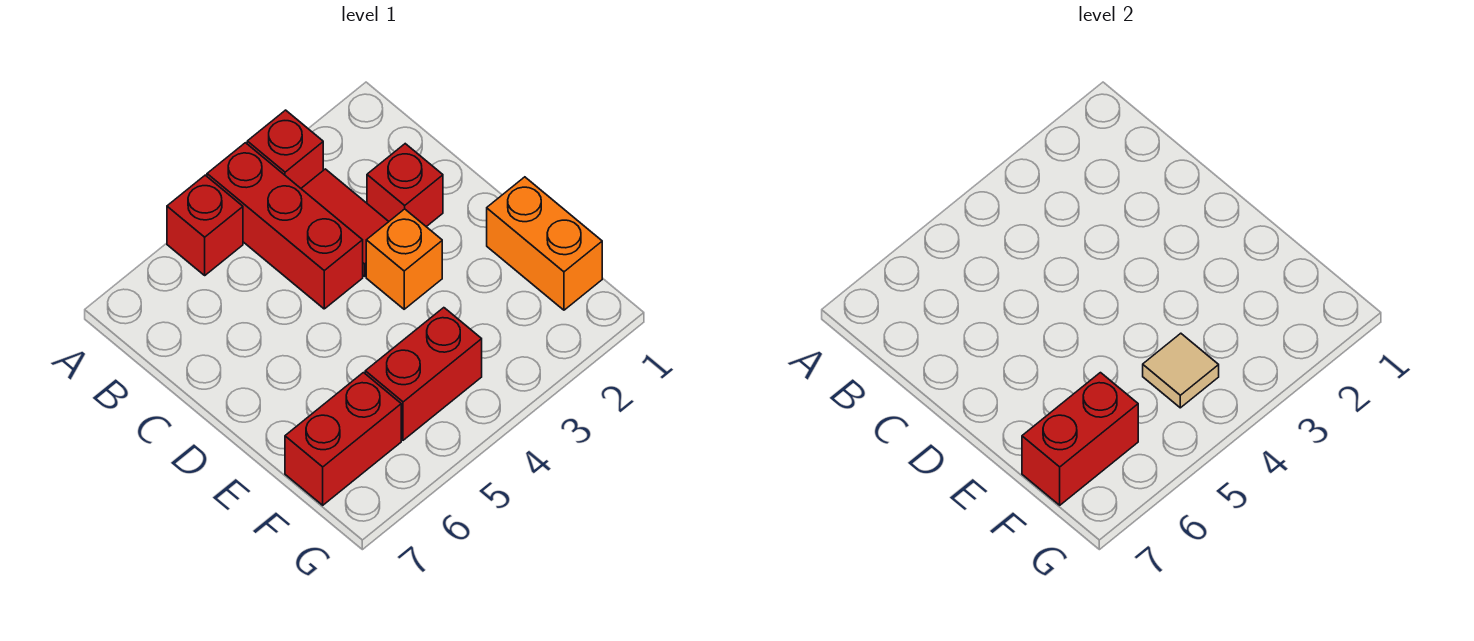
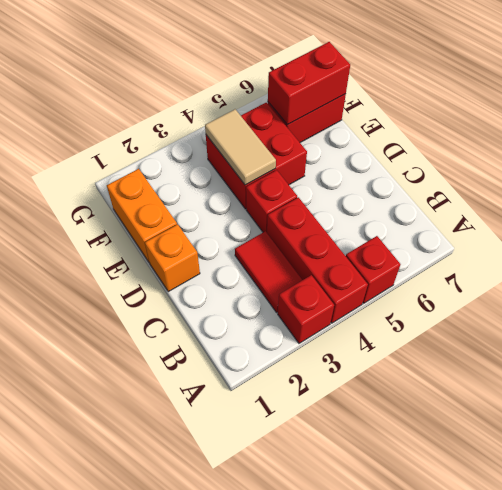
red brick C2 level 1 -> red brick D4 level 1
orange brick D3 level 1 -> orange brick D1 level 1
red brick F4:F5 level 1 -> red brick E4:F5 level 1
tan tile F4 level 2 -> tan tile E4:F4 level 2

